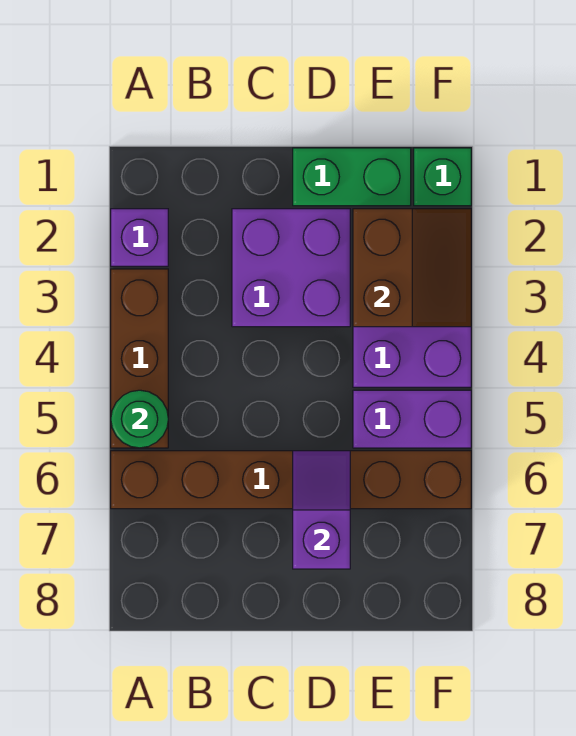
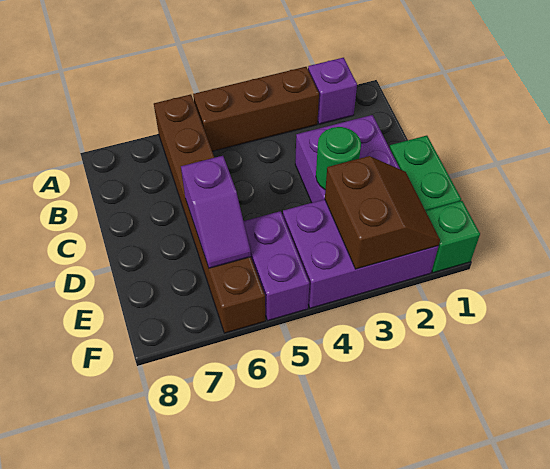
green round brick A5 level 2 -> green round brick D3 level 2
purple slope D6:D7 level 2 top 7 -> purple slope D6:E6 level 2 top D
brown slope E2:F3 level 2 top E -> brown slope E2:F3 level 2 top 3

